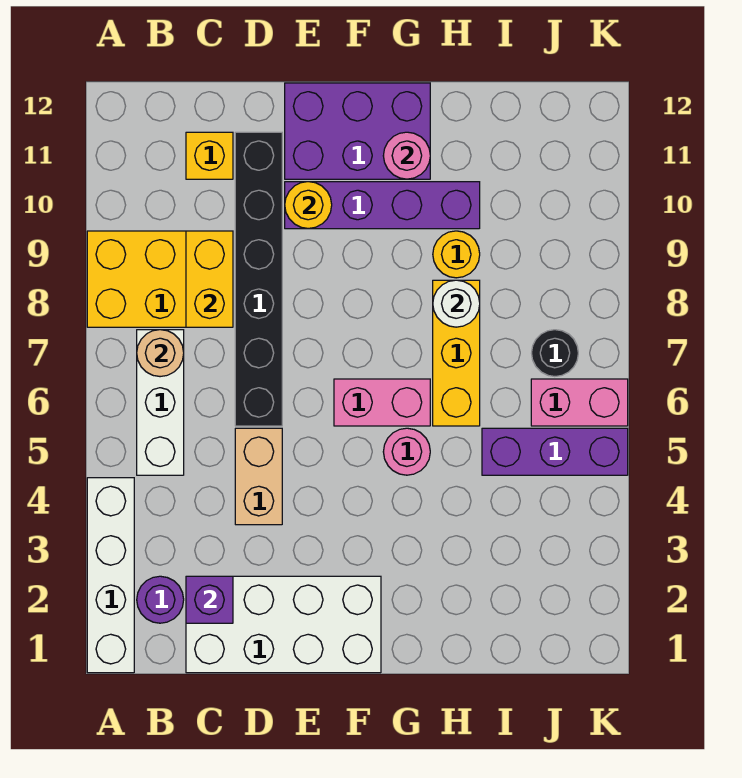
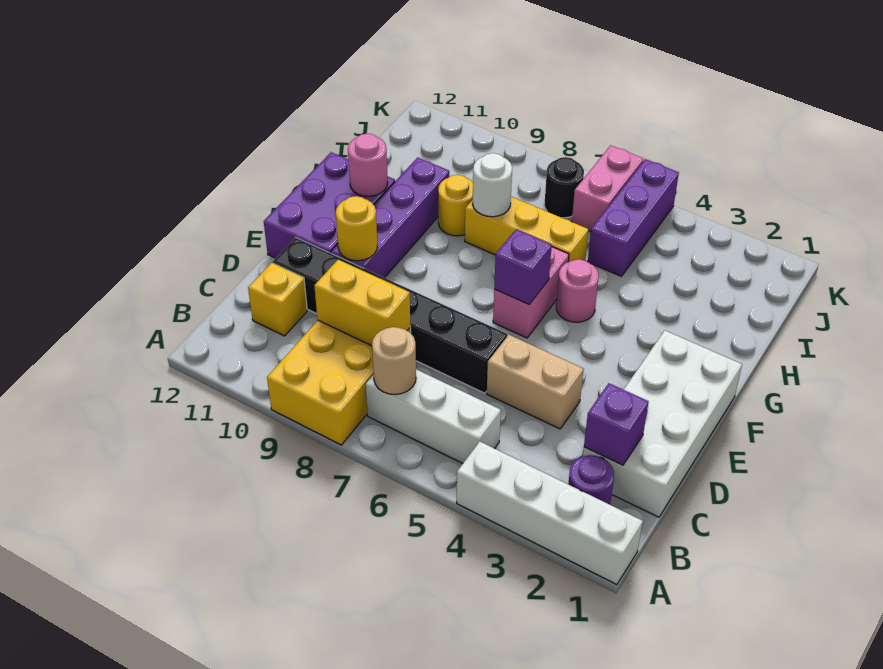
none -> purple brick F6 level 2

